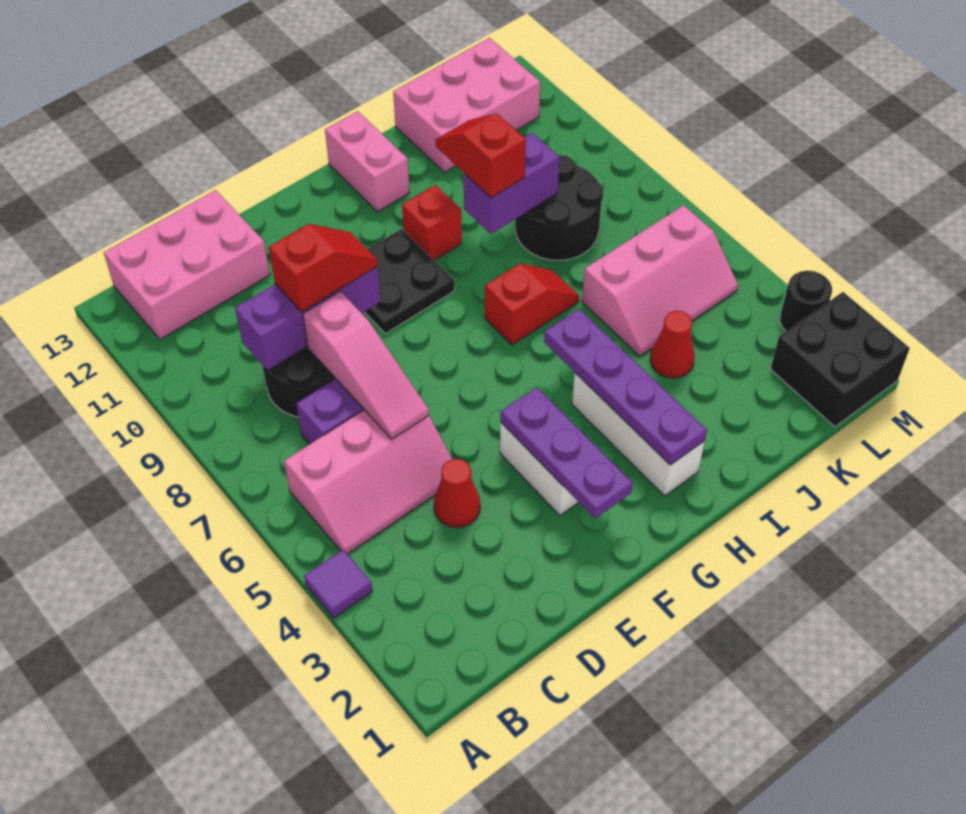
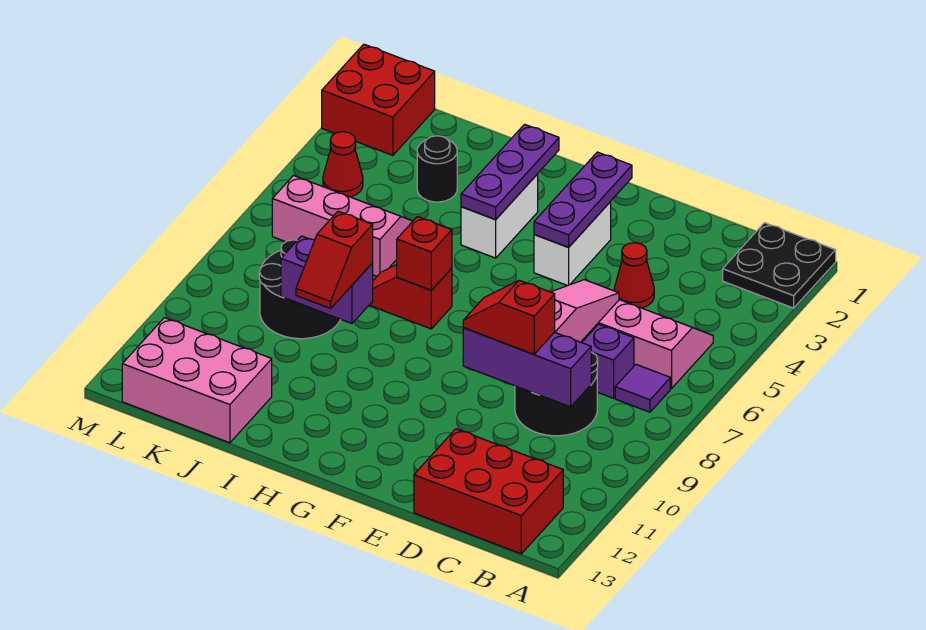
purple tile A4 level 1 -> purple tile B7 level 1
pink brick B12:D13 level 1 -> red brick B12:D13 level 1
black plate F9:G10 level 1 -> black plate A1:B2 level 1
white brick H2:H4 level 1 -> white brick H3:H4 level 1
purple plate H2:H5 level 2 -> purple plate H2:H4 level 2
red brick H10 level 1 -> red brick H7 level 2
pink brick H12:H13 level 1 -> none
red cone J4 level 1 -> red cone L4 level 1
black brick L1:M2 level 1 -> red brick L1:M2 level 1
black round brick M3 level 1 -> black round brick J3 level 1

